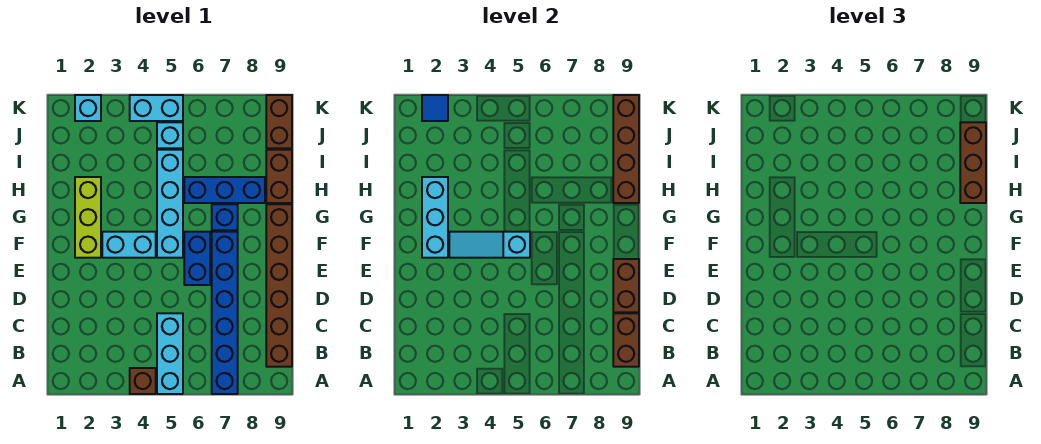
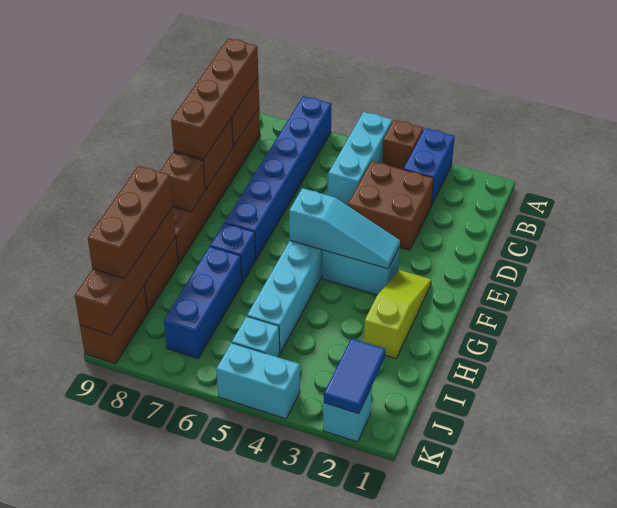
none -> brown brick B9:E9 level 3
none -> brown brick C3:D4 level 1
blue brick E6:F6 level 1 -> blue brick A3:B3 level 1
lime brick F2:H2 level 1 -> lime slope F2:H2 level 1 top H
cyan brick F2:H2 level 2 -> none
none -> brown brick F9 level 2
blue brick H6:H8 level 1 -> blue brick H7:J7 level 1
blue tile K2 level 2 -> blue tile J2:K2 level 2

